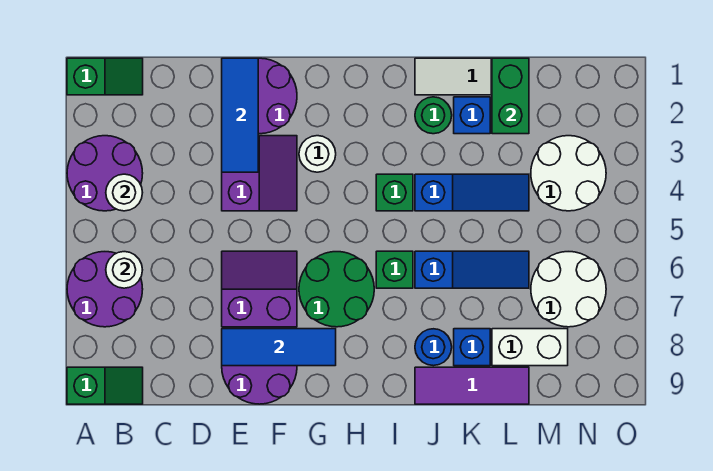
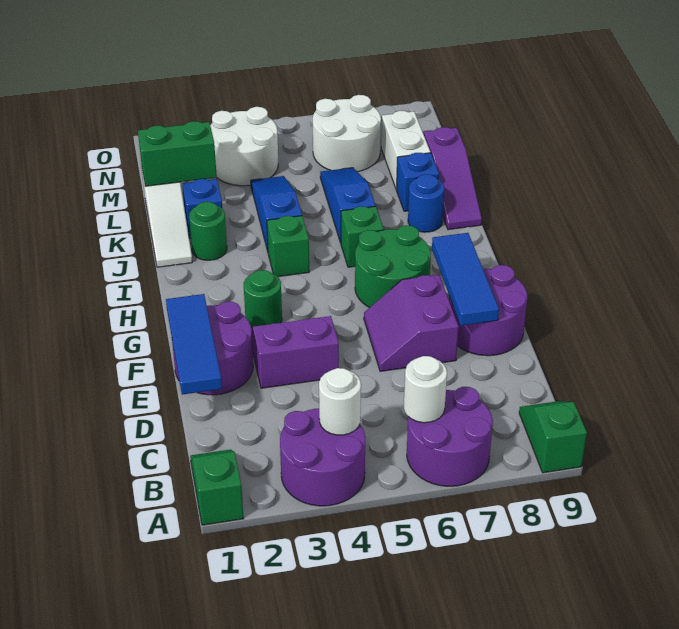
blue tile E1:E3 level 2 -> blue tile D1:F1 level 2
white round brick G3 level 1 -> green round brick G3 level 1
purple tile J9:L9 level 1 -> purple slope J9:L9 level 1 top L

